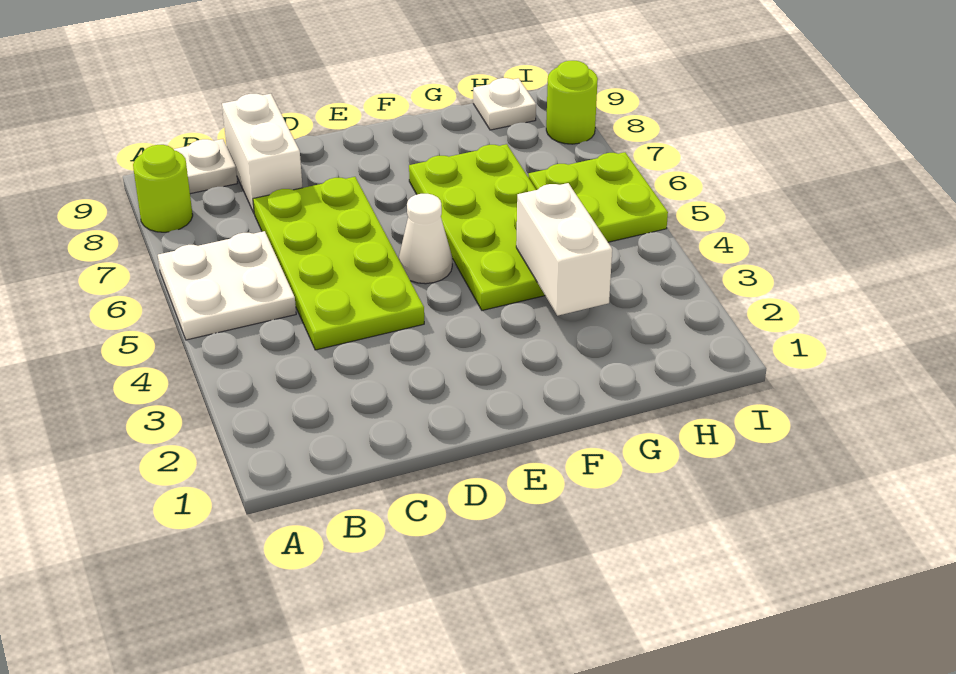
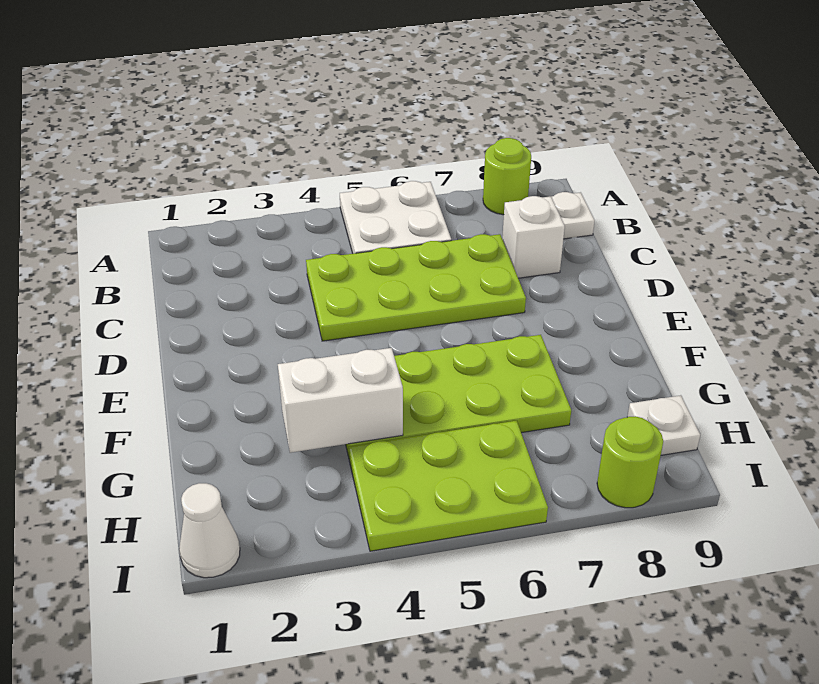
white brick C8:C9 level 1 -> white brick C8 level 1
white cone E5 level 1 -> white cone I1 level 1
lime plate H5:I6 level 1 -> lime plate H4:I6 level 1

